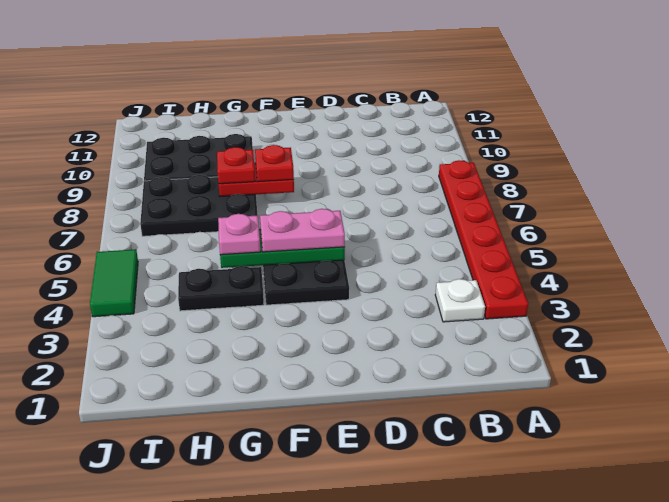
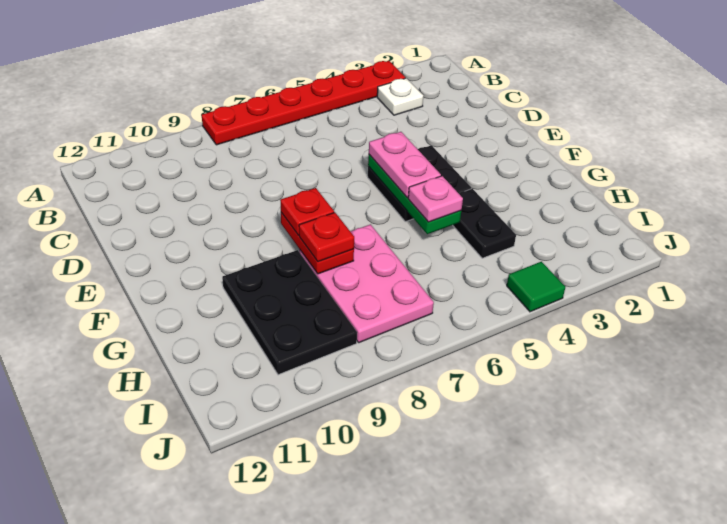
black plate G7:I8 level 1 -> pink plate G7:I8 level 1
green tile J4:J5 level 1 -> green tile J4 level 1

